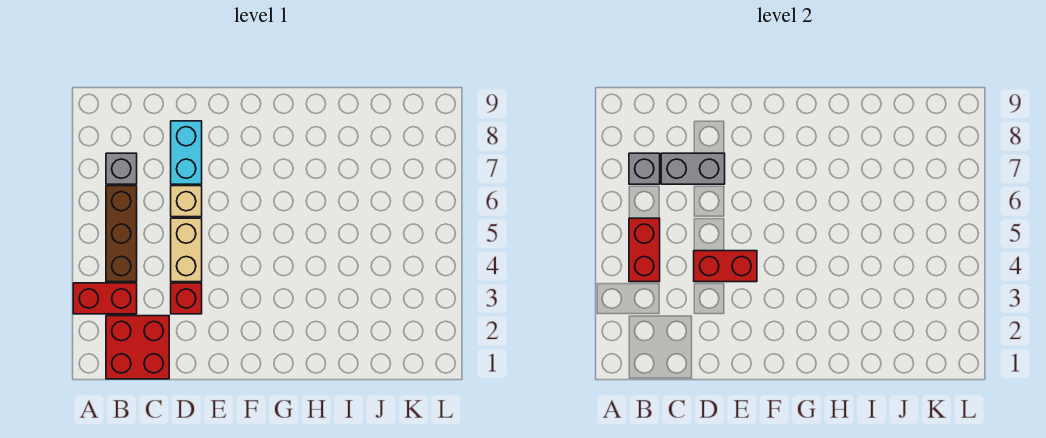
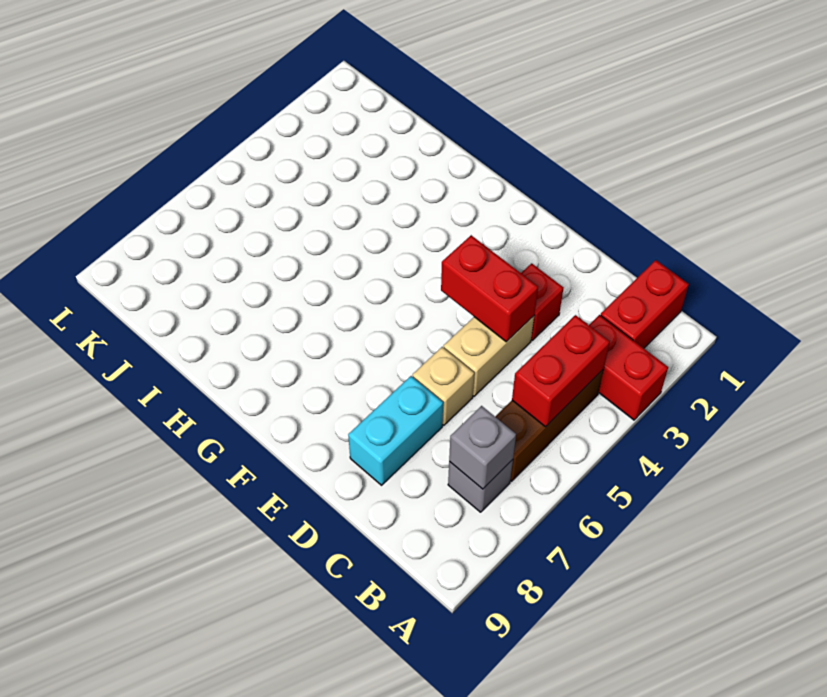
red brick B1:C2 level 1 -> red brick B1:B2 level 1
grey brick C7:D7 level 2 -> none

